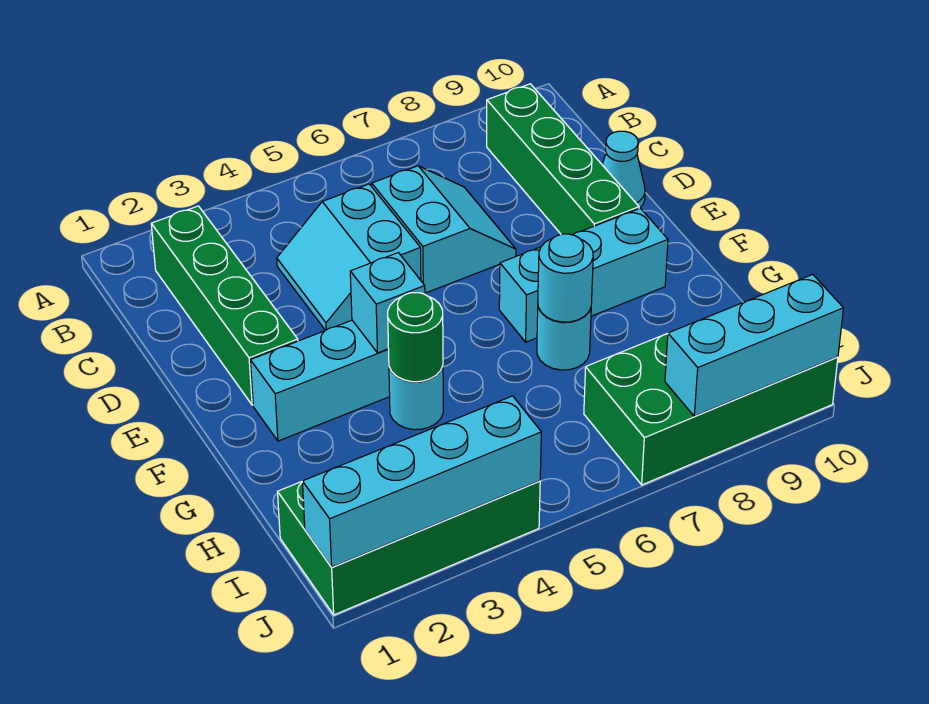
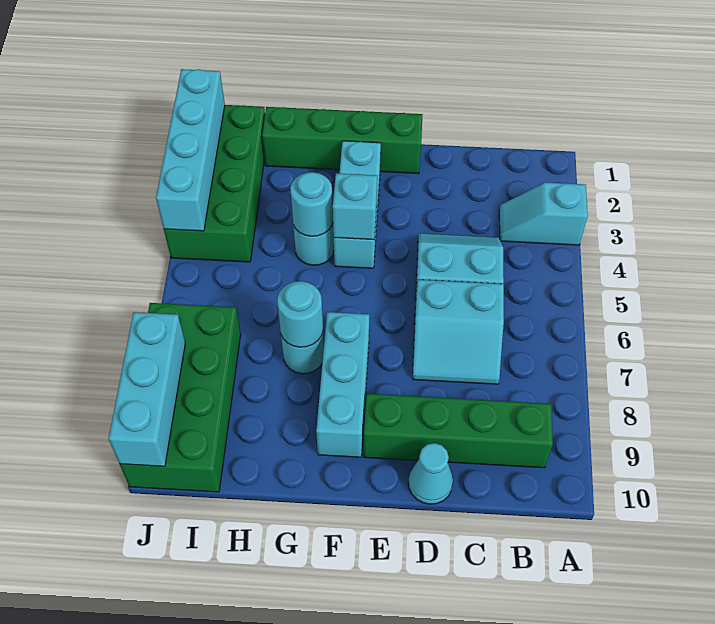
none -> cyan slope A3:B3 level 1 top A
green brick B2:E2 level 1 -> green brick E1:H1 level 1
green round brick G4 level 2 -> cyan round brick G4 level 2

